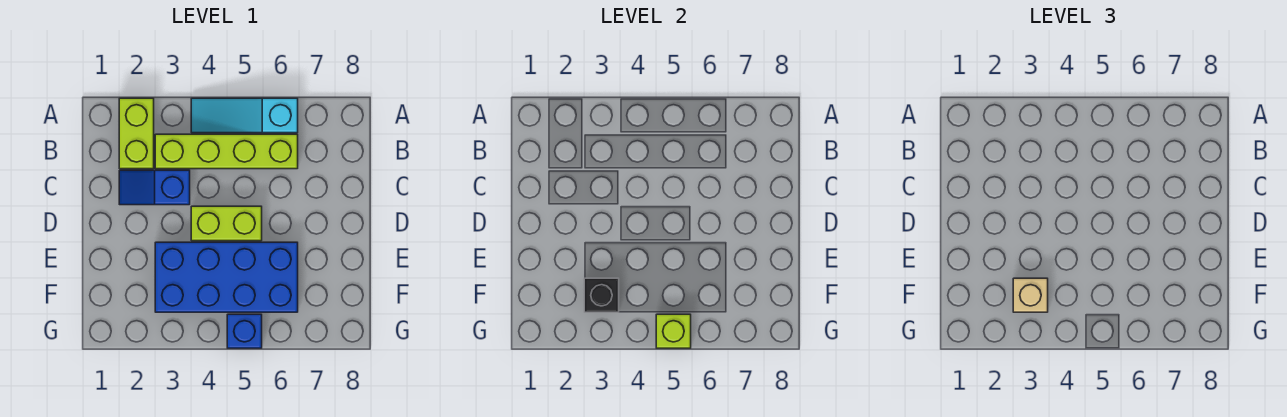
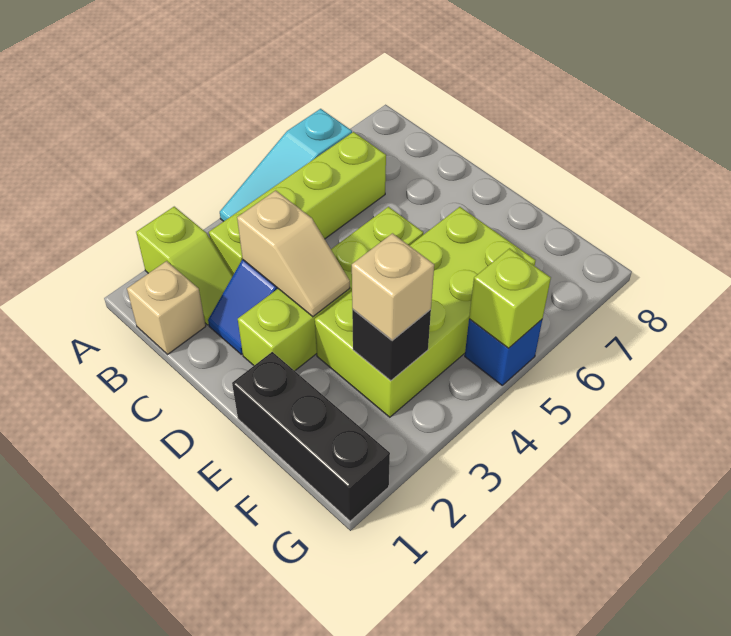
lime brick A2:B2 level 1 -> lime slope A2:B2 level 1 top A
none -> tan brick B1 level 1
none -> tan slope C3:D3 level 2 top C
lime brick D4:D5 level 1 -> lime brick D2:D5 level 1
none -> black brick E1:G1 level 1
blue brick E3:F6 level 1 -> lime brick E3:F6 level 1

